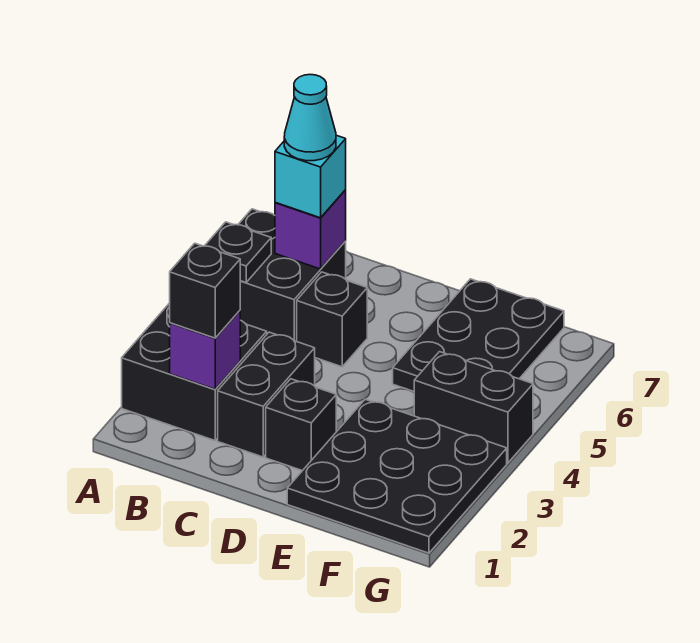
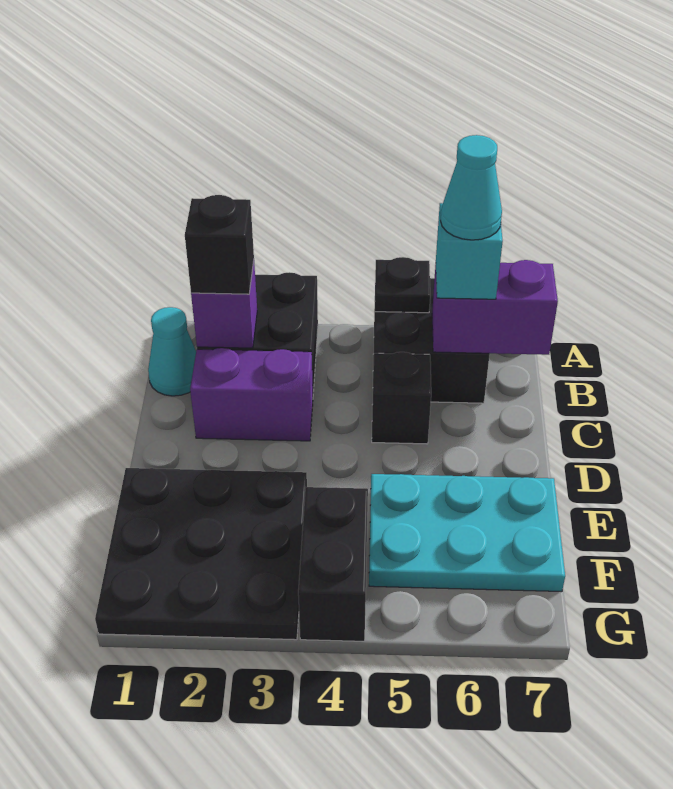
none -> cyan cone B1 level 1
purple brick B6 level 2 -> purple brick B6:B7 level 2
black brick C2:C3 level 1 -> purple brick C2:C3 level 1
black brick D2 level 1 -> none
black plate E5:F7 level 1 -> cyan plate E5:F7 level 1

